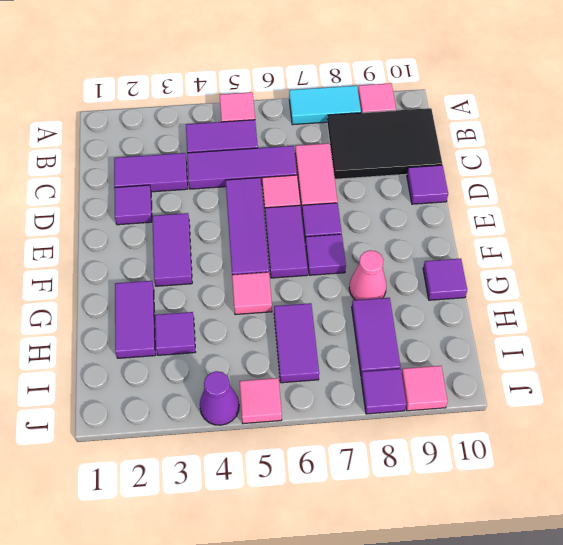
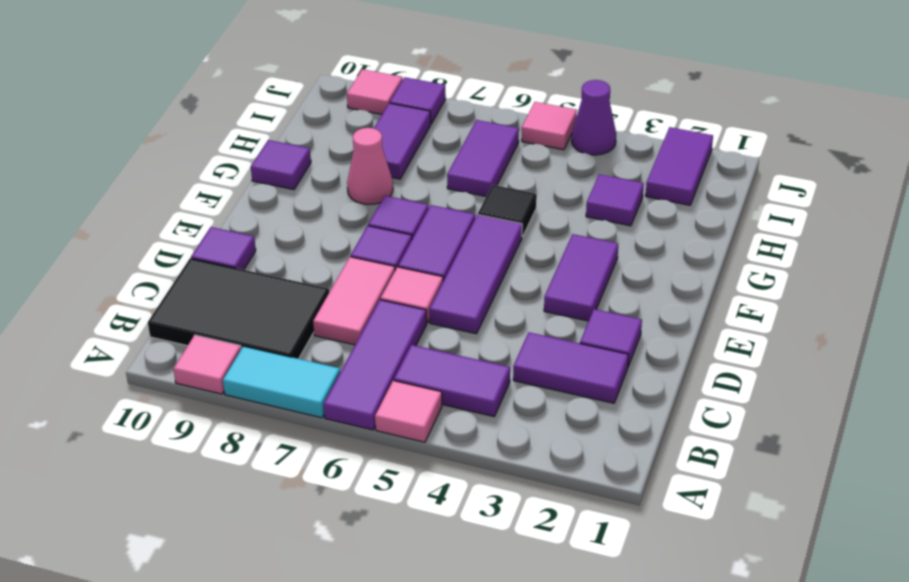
purple tile C4:C6 level 1 -> purple tile A6:C6 level 1
purple tile G2:H2 level 1 -> purple tile I2:J2 level 1
pink tile G5 level 1 -> black tile G5 level 1

